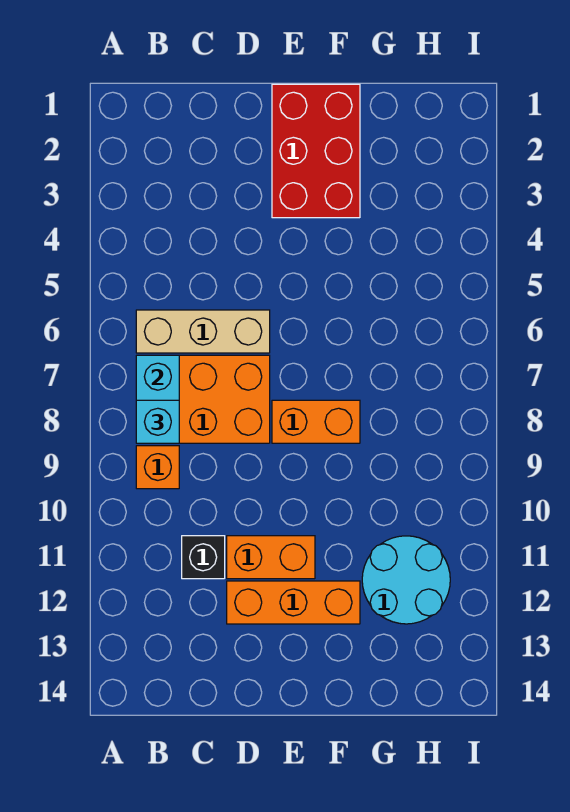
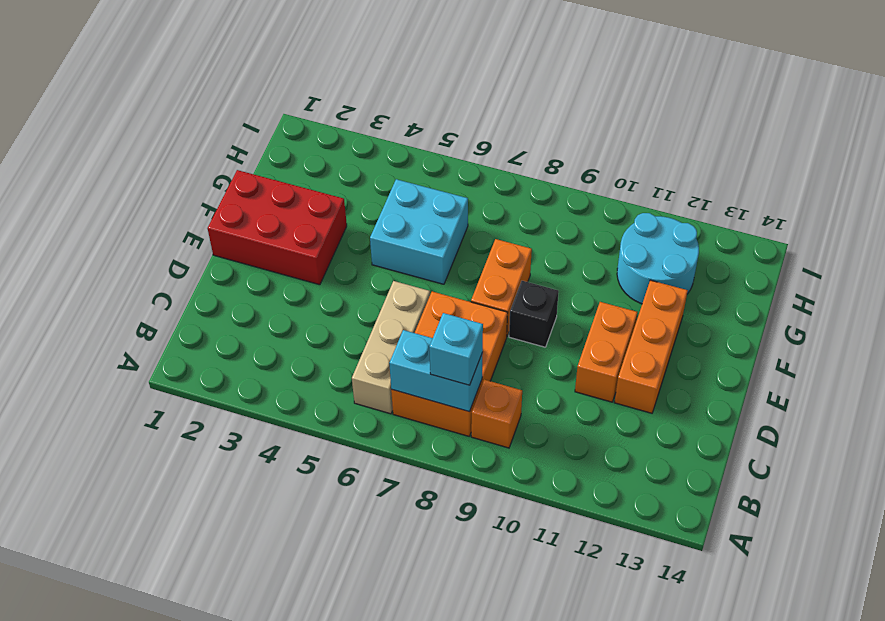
black brick C11 level 1 -> black brick E9 level 1
none -> cyan brick F5:G6 level 1

